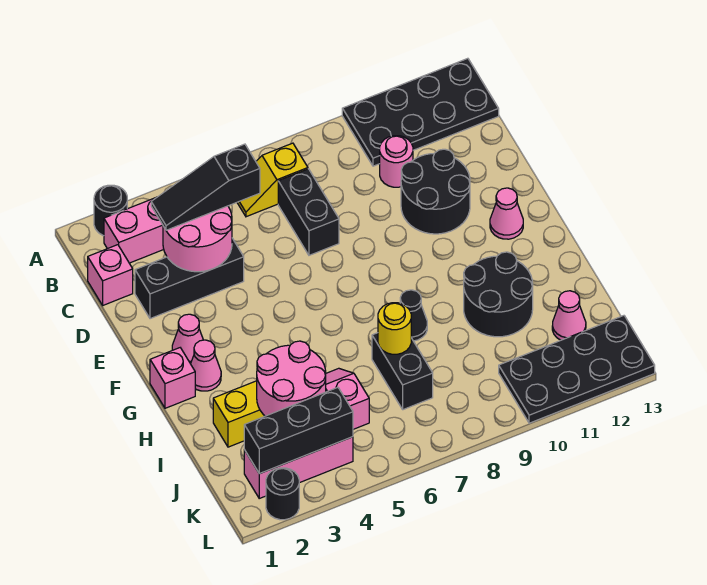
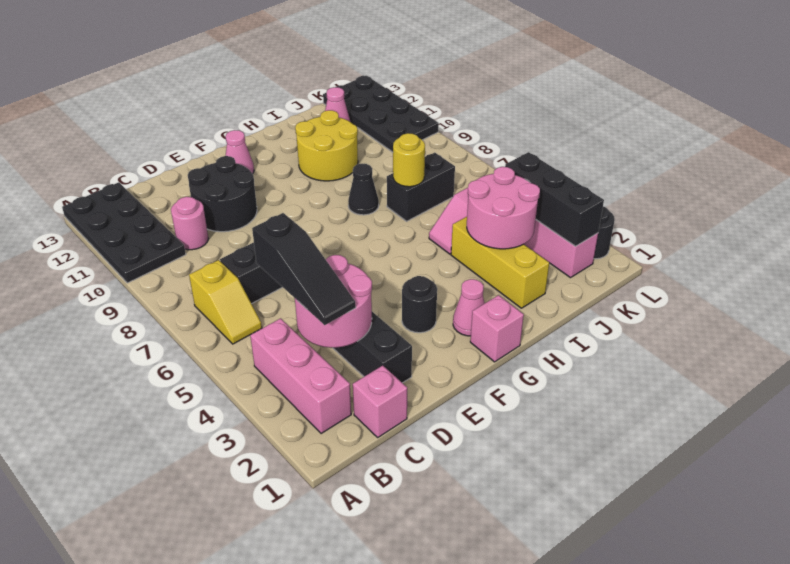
black round brick A2 level 1 -> black round brick F3 level 1
pink cone F2 level 1 -> none
black round brick H10:I11 level 1 -> yellow round brick H10:I11 level 1

